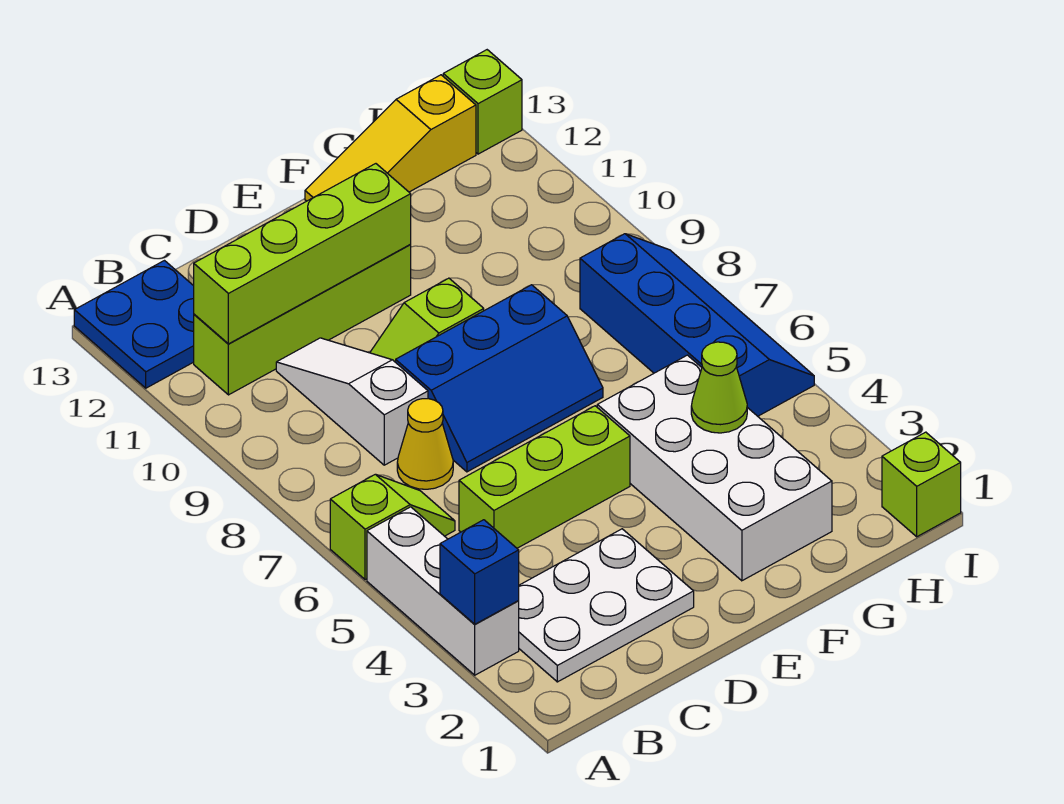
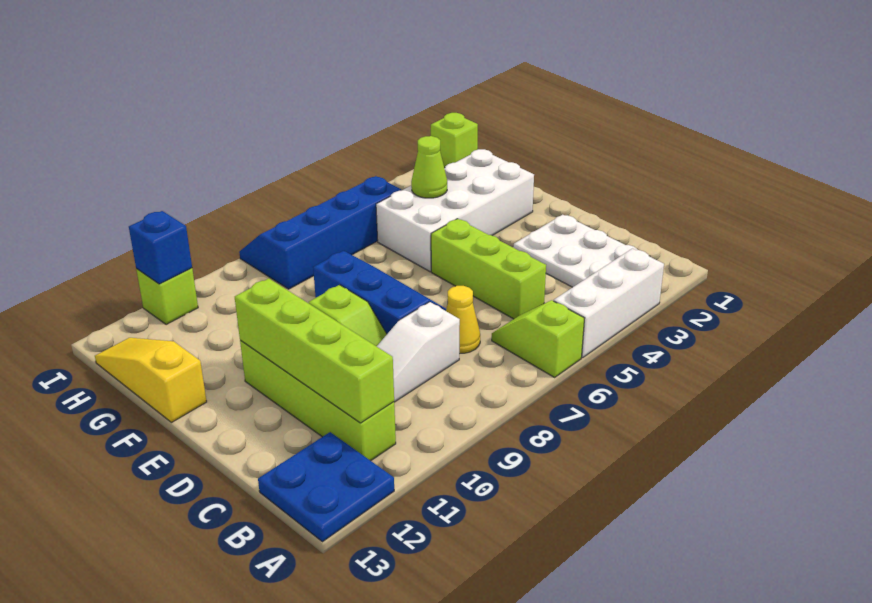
blue brick A3 level 2 -> blue brick I11 level 2
yellow slope F13:H13 level 1 top H -> yellow slope F13:H13 level 1 top F
lime brick I13 level 1 -> lime brick I11 level 1

